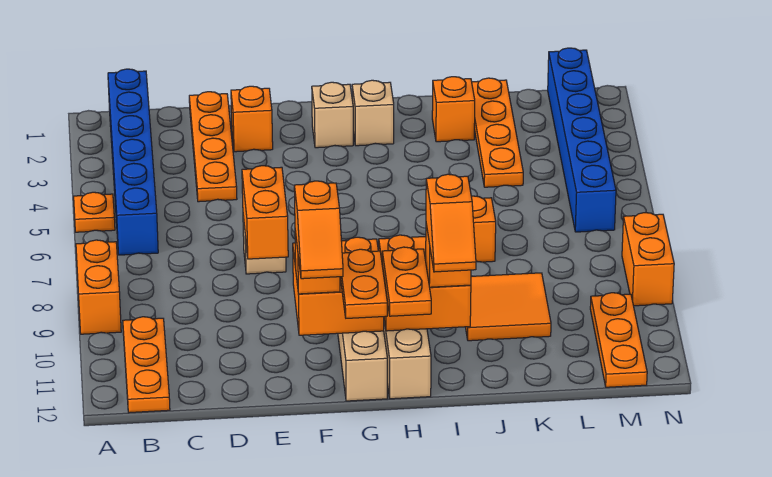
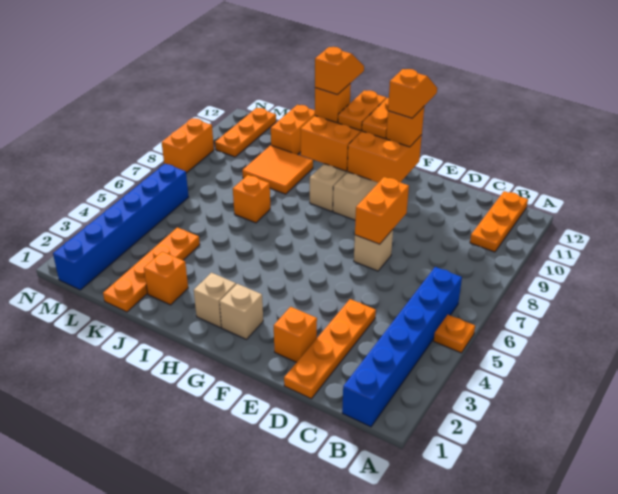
orange brick A8:A9 level 1 -> orange brick K11:K12 level 1

